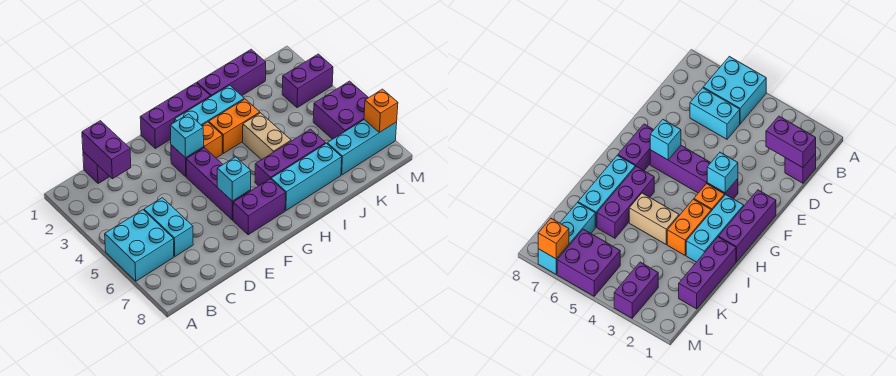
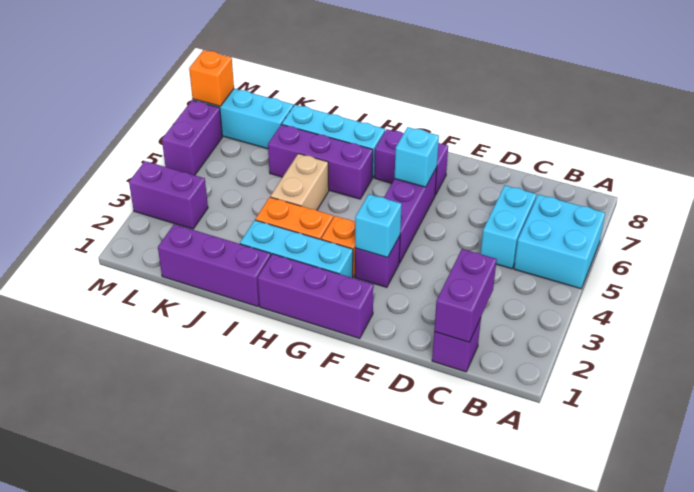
purple brick L5:M6 level 1 -> purple brick M5:M6 level 1

